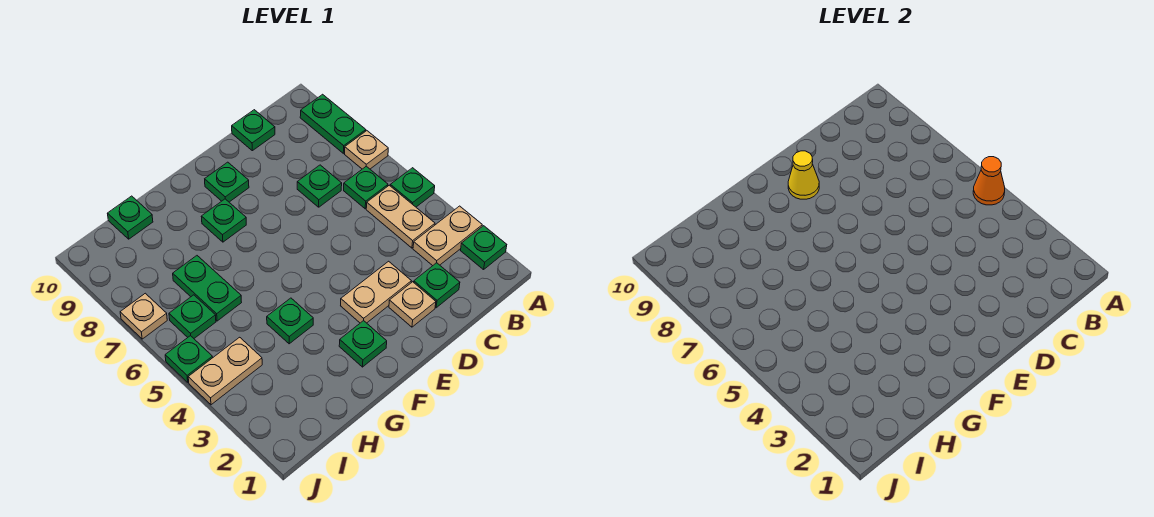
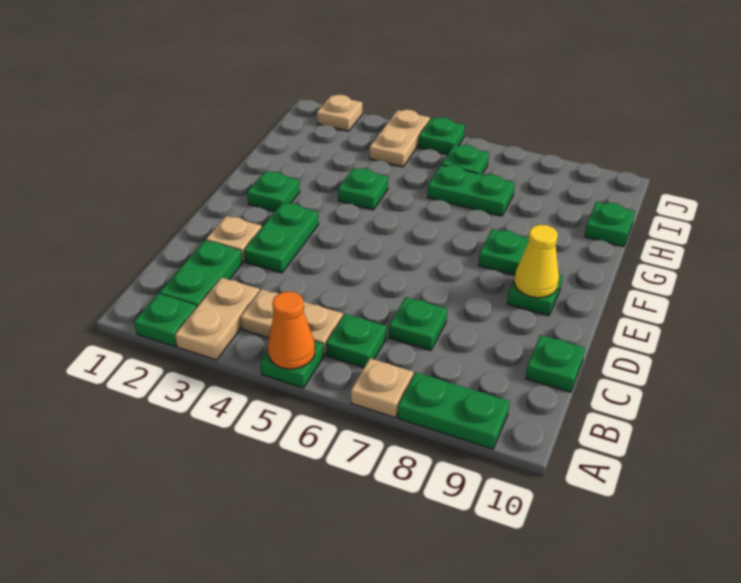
green plate C2 level 1 -> green plate B2:C2 level 1
tan plate D3:E3 level 1 -> green plate D3:E3 level 1
tan plate J7 level 1 -> tan plate J2 level 1

